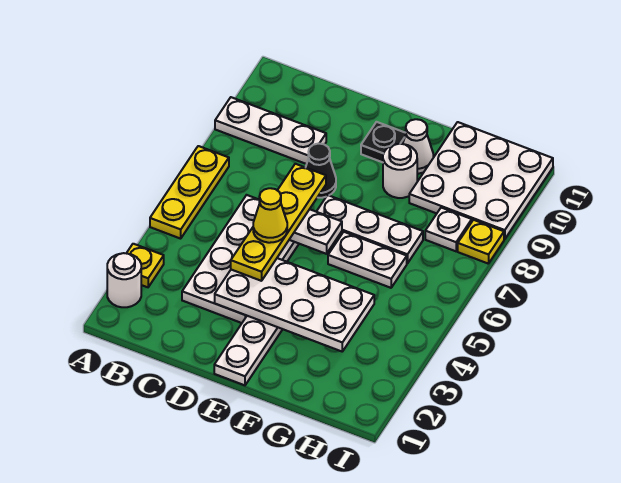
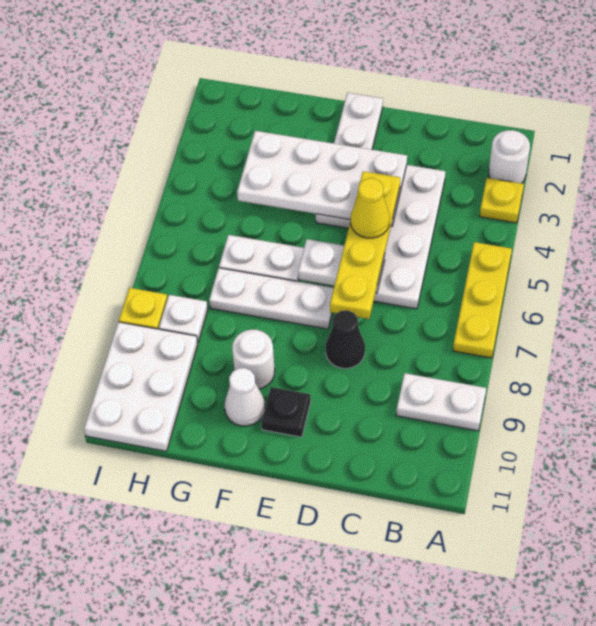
white plate A9:C9 level 1 -> white plate A9:B9 level 1
white plate G9:I11 level 1 -> white plate H9:I11 level 1

